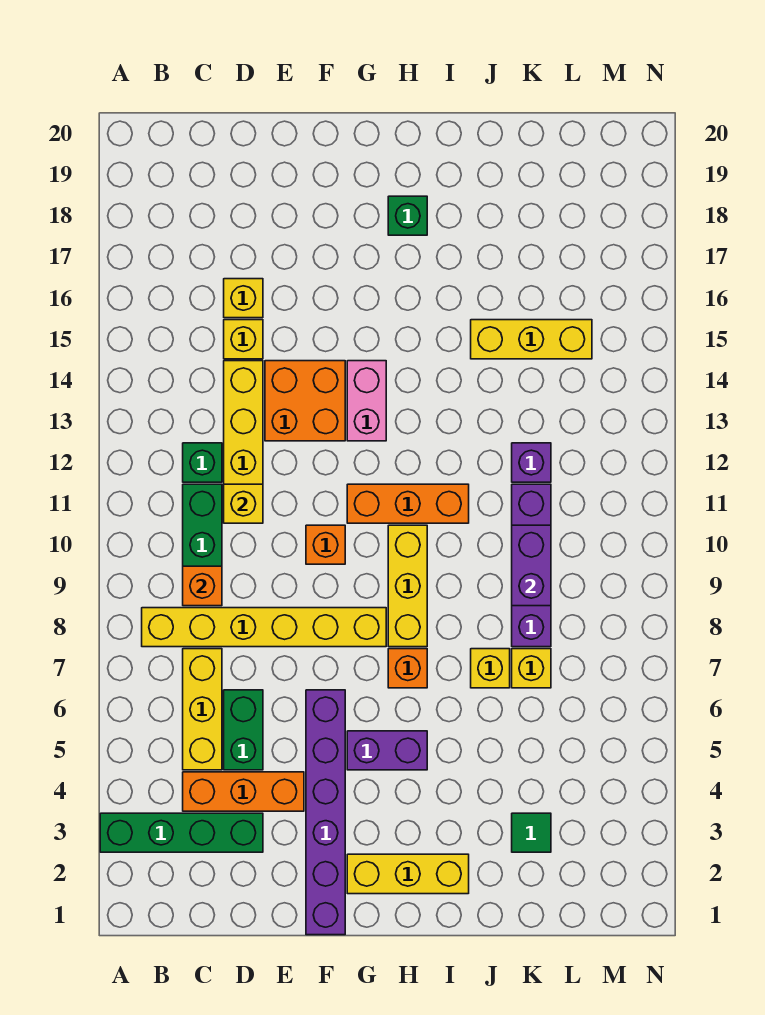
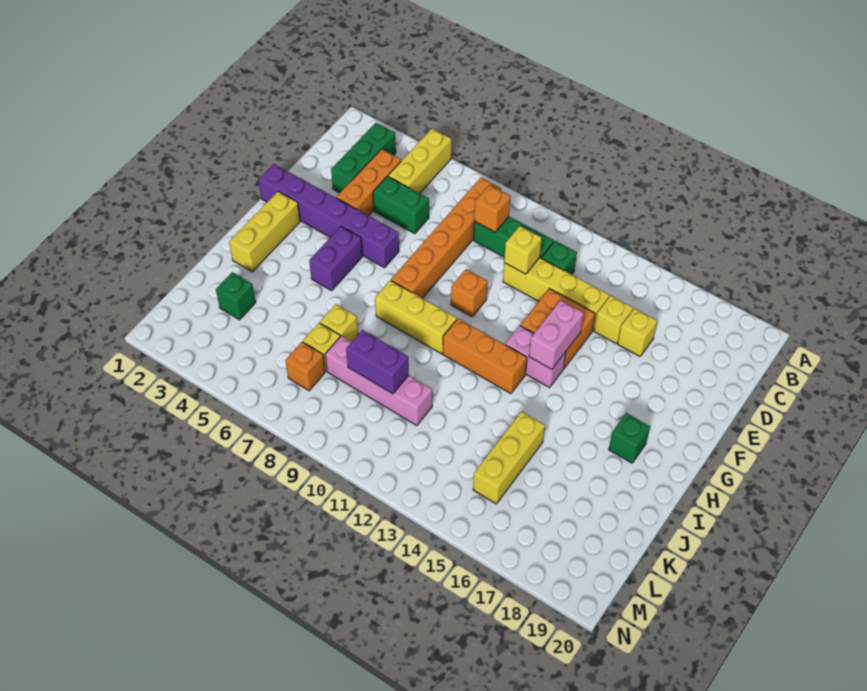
green brick A3:D3 level 1 -> green brick B3:D3 level 1
yellow brick B8:G8 level 1 -> orange brick B8:G8 level 1
yellow brick C5:C7 level 1 -> yellow brick A5:C5 level 1
none -> pink brick F14:G14 level 2
orange brick G11:I11 level 1 -> orange brick H11:H13 level 1
orange brick H7 level 1 -> orange brick L7 level 1
green tile K3 level 1 -> green brick K3 level 1
purple brick K8:K11 level 1 -> pink brick K8:K11 level 1
purple brick K12 level 1 -> none

